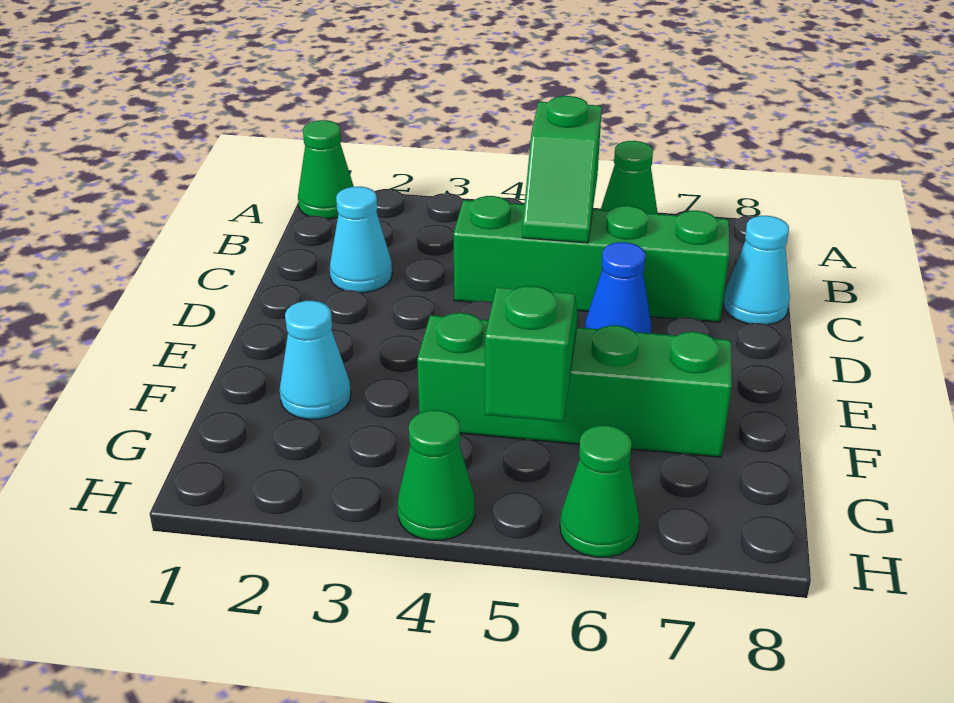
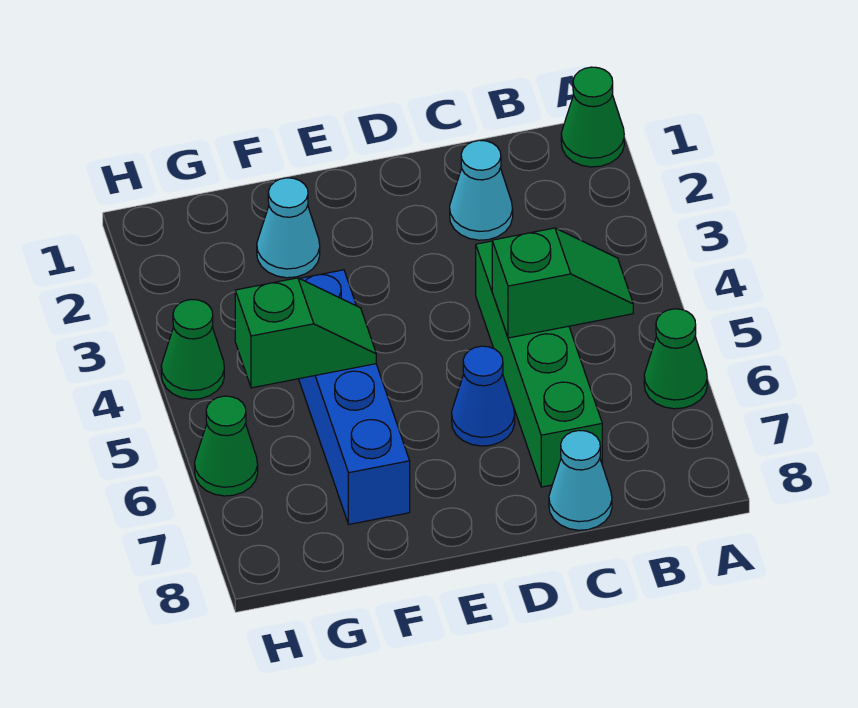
green slope B5:C5 level 2 top B -> green slope B5:C5 level 2 top C
green brick F4:F7 level 1 -> blue brick F4:F7 level 1

